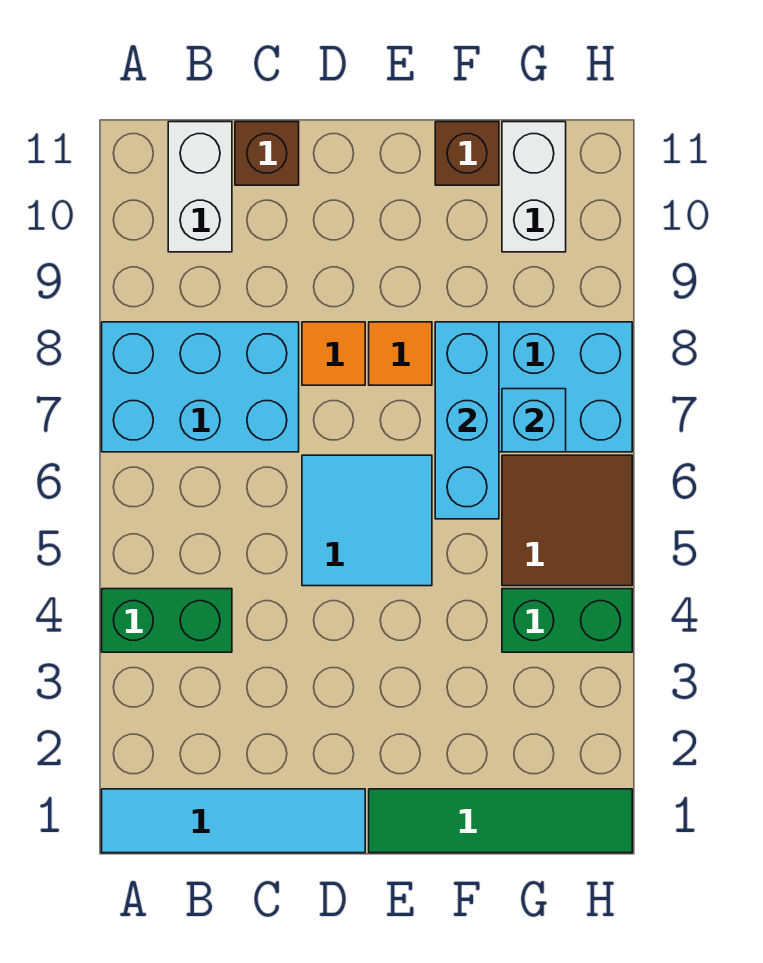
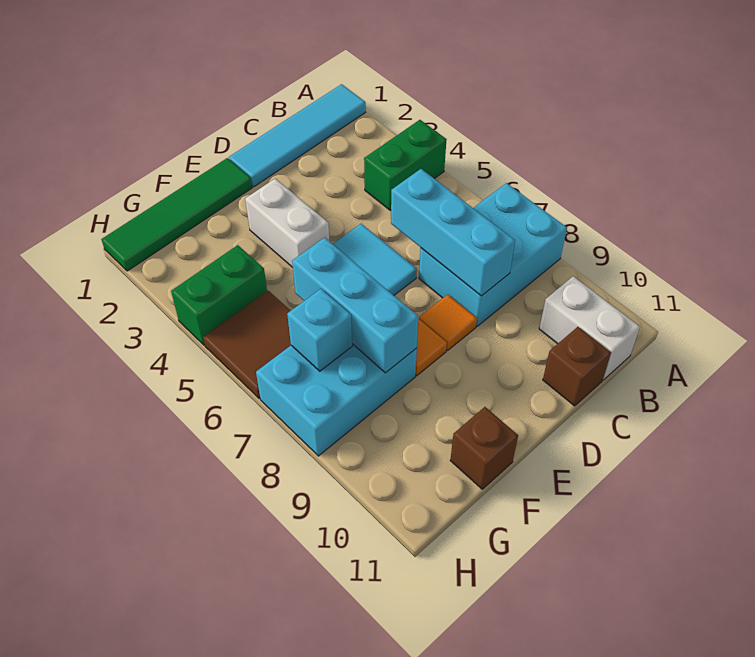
none -> cyan brick C6:C8 level 2
white brick G10:G11 level 1 -> white brick E3:E4 level 1

